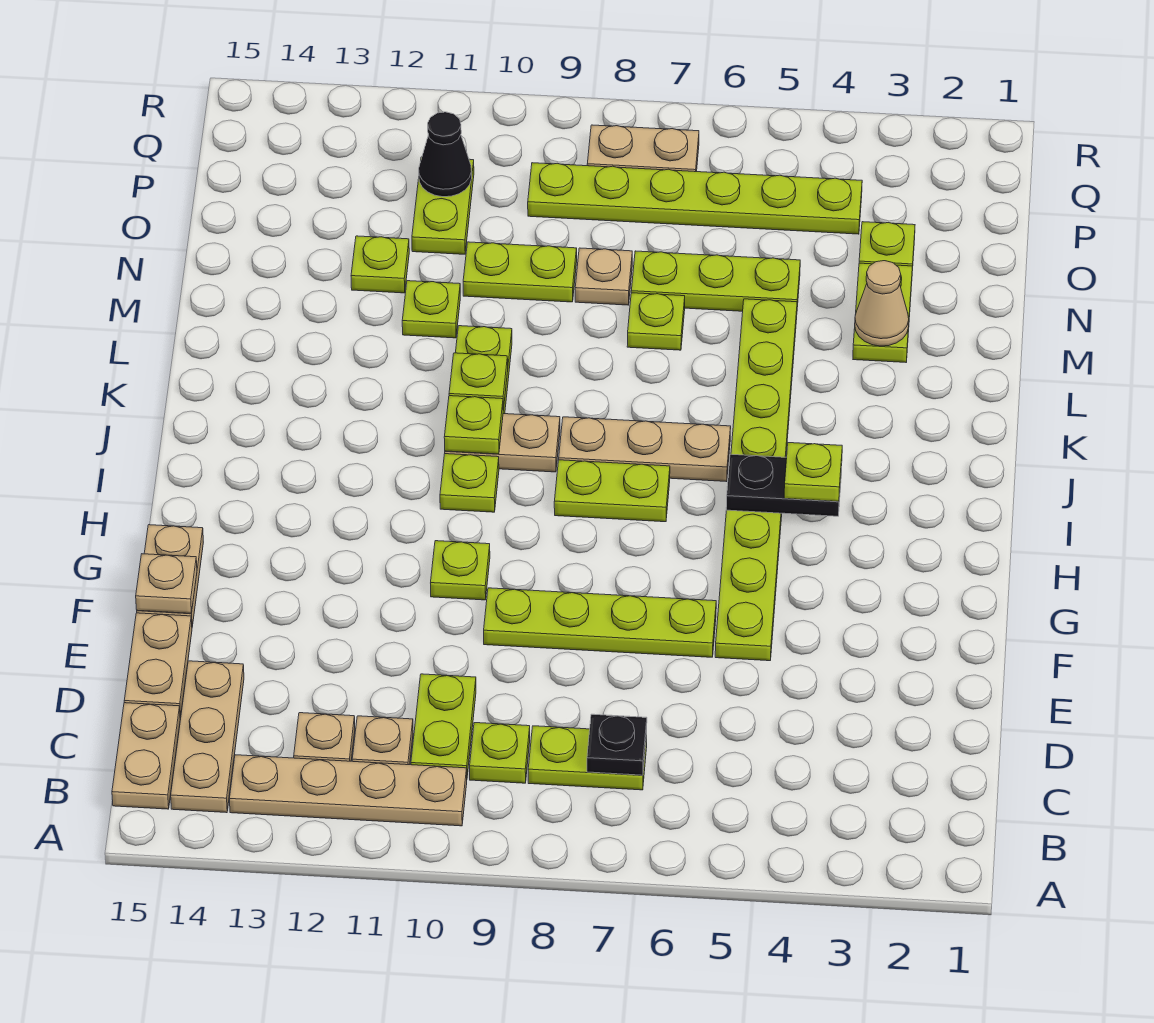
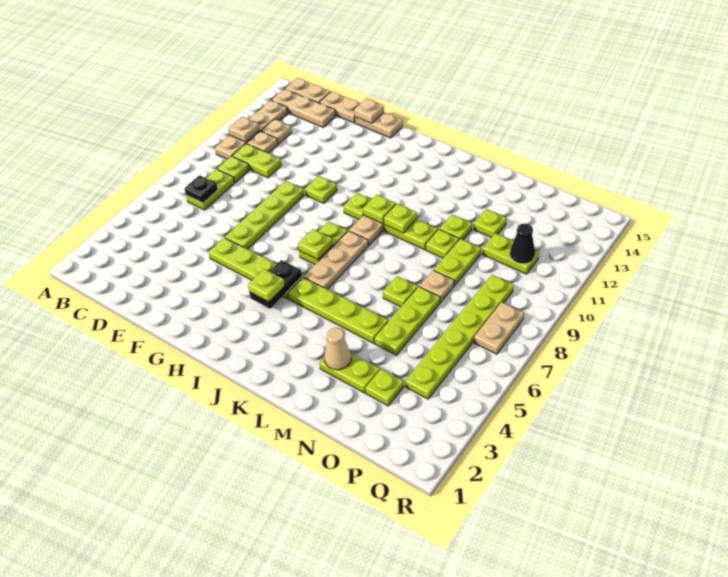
none -> tan plate B11 level 2
none -> lime plate I7 level 2
none -> lime plate M10 level 1

